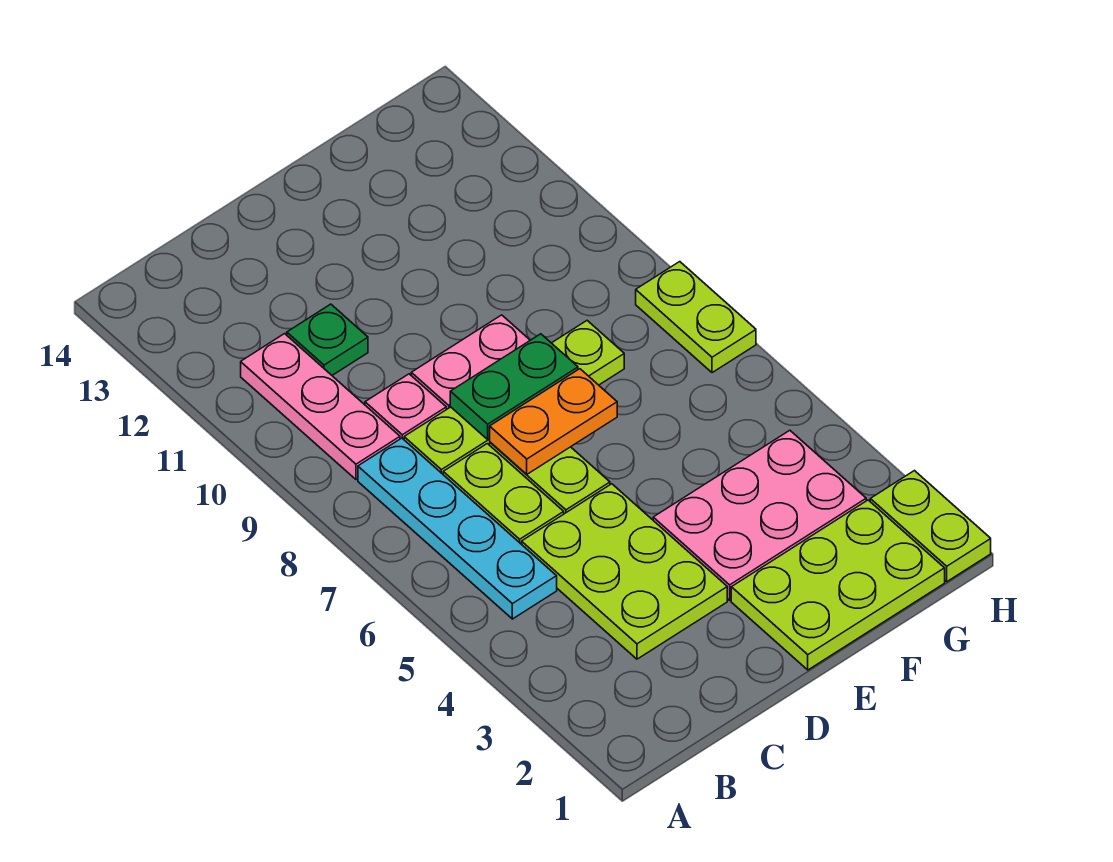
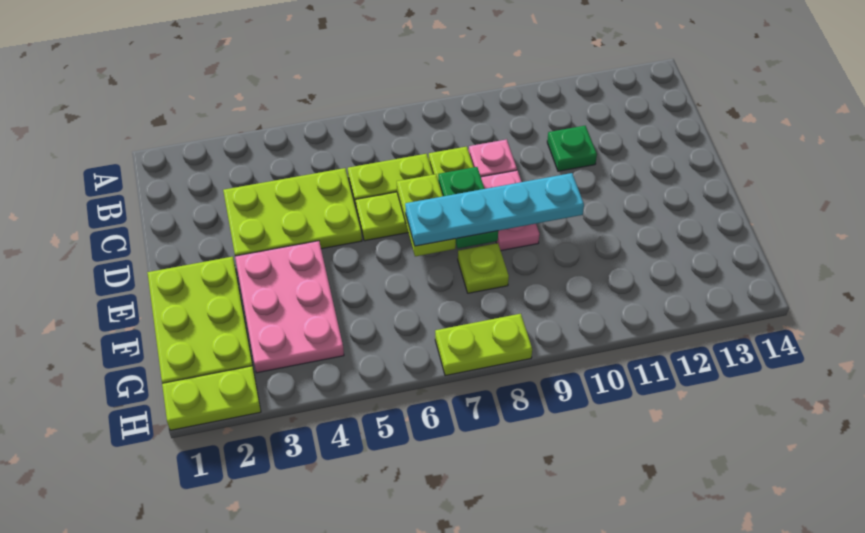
cyan plate B5:B8 level 1 -> cyan plate E7:E10 level 3
pink plate B9:B11 level 1 -> none
orange plate D7:E7 level 2 -> lime plate D7:E7 level 2

